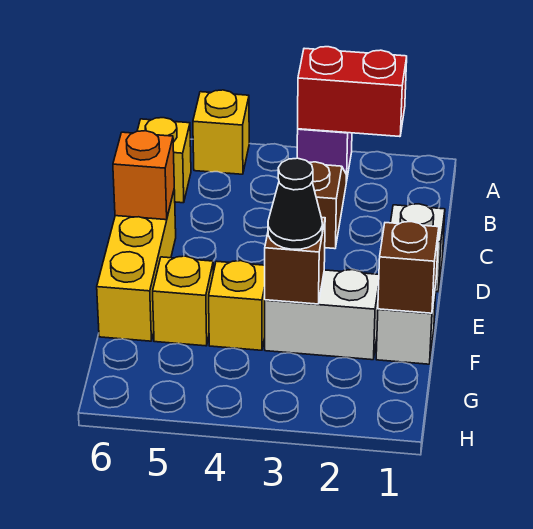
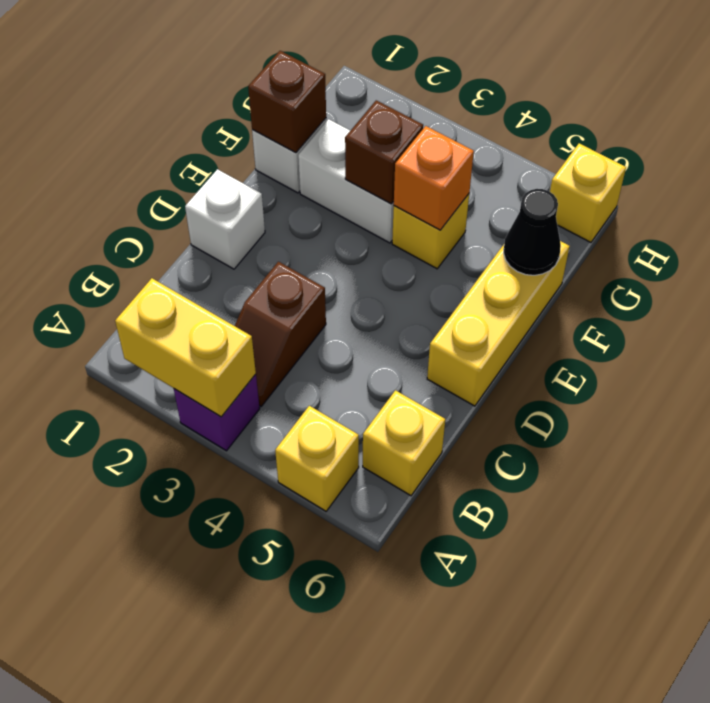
red brick A2:A3 level 2 -> yellow brick A2:A3 level 2
orange brick D6 level 2 -> orange brick F4 level 2
black cone F3 level 3 -> black cone F6 level 2
yellow brick F5 level 1 -> yellow brick H6 level 1

